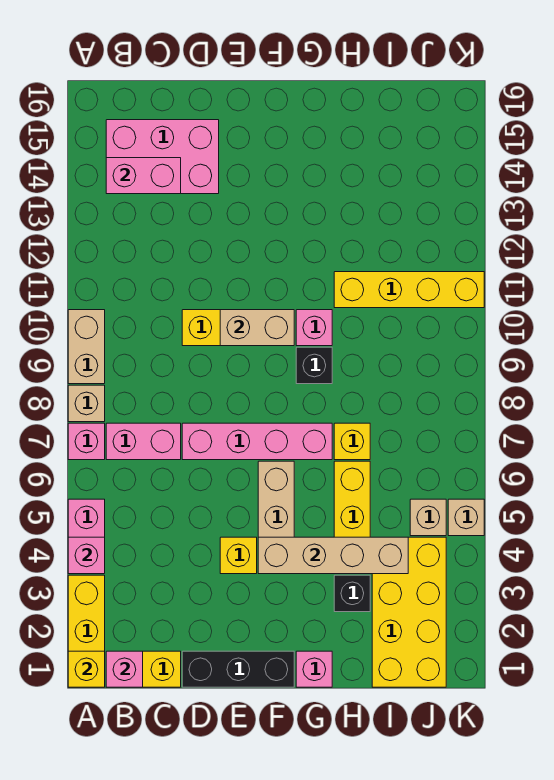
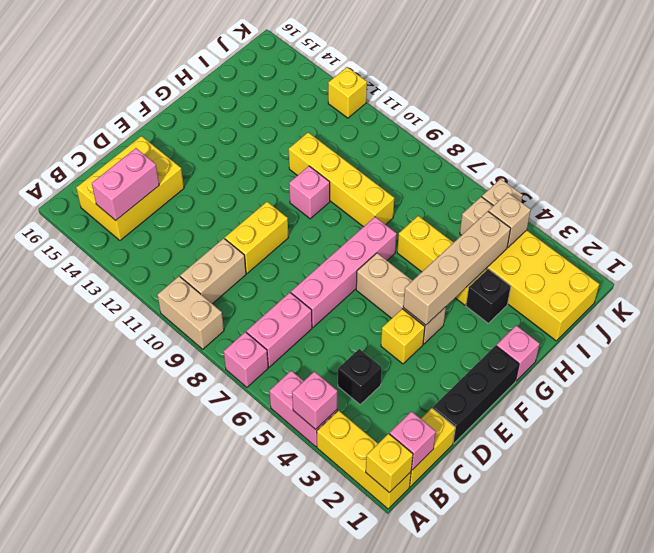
tan brick A8 level 1 -> tan brick J4 level 2
pink brick B14:D15 level 1 -> yellow brick B14:D15 level 1
tan brick E10:F10 level 2 -> tan brick B10:C10 level 1
black brick G9 level 1 -> black brick C4 level 1
yellow brick H7 level 1 -> yellow brick K12 level 1
yellow brick H11:K11 level 1 -> yellow brick H8:H11 level 1

